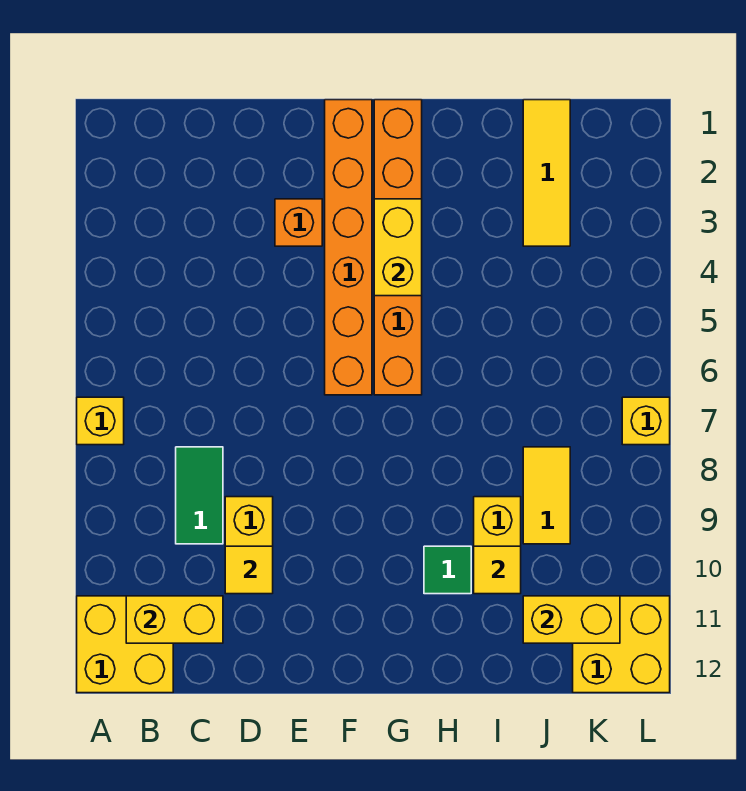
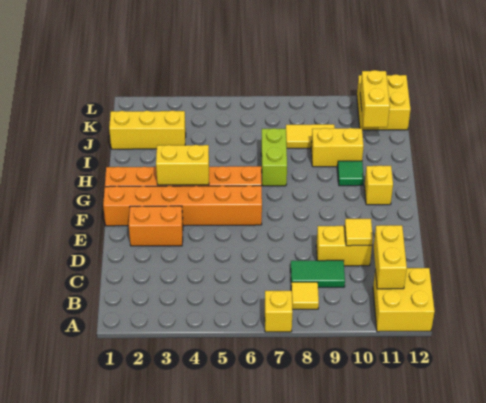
orange brick E3 level 1 -> orange brick E2:E3 level 1
none -> lime brick H7:I7 level 1
yellow tile I10 level 2 -> yellow tile B8 level 1
yellow tile J1:J3 level 1 -> yellow brick J1:J3 level 1
yellow brick L7 level 1 -> yellow brick G11 level 1

